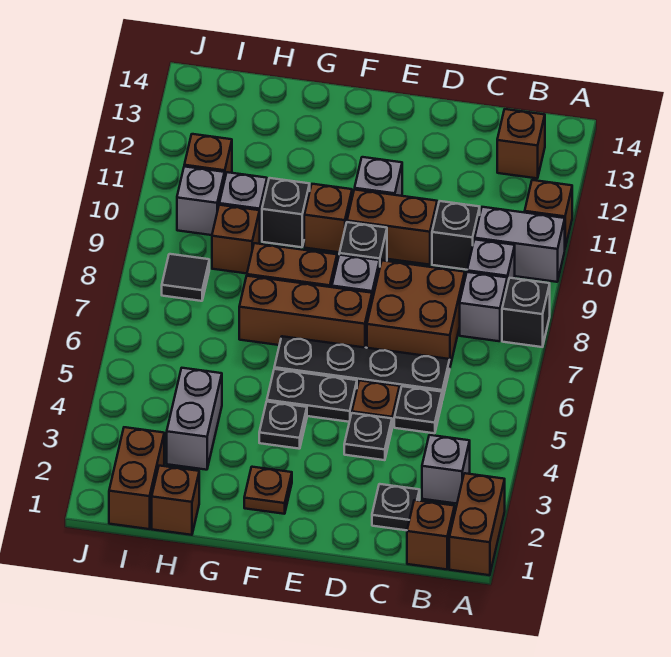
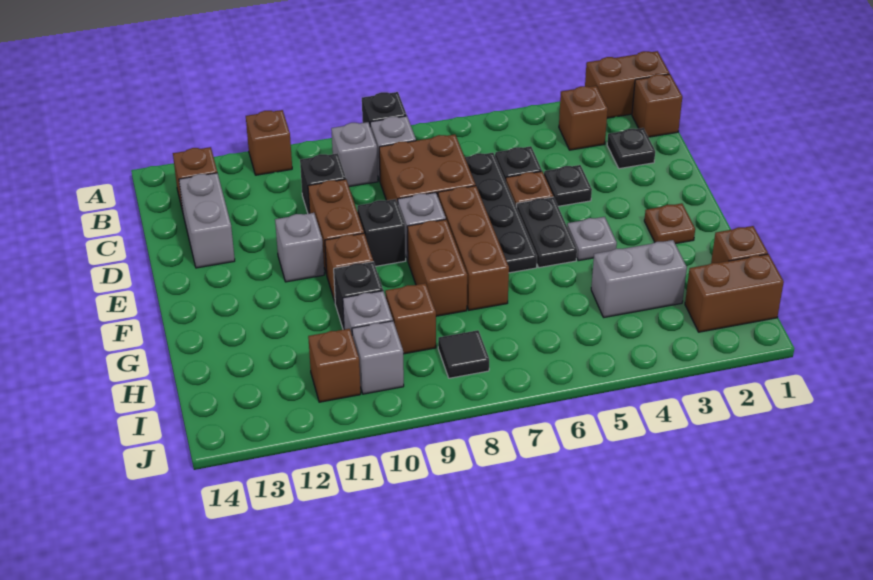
grey brick A10:B10 level 1 -> grey brick C13:D13 level 1
grey brick B3 level 1 -> brown brick B3 level 1
black plate F4 level 1 -> grey plate F4 level 1

